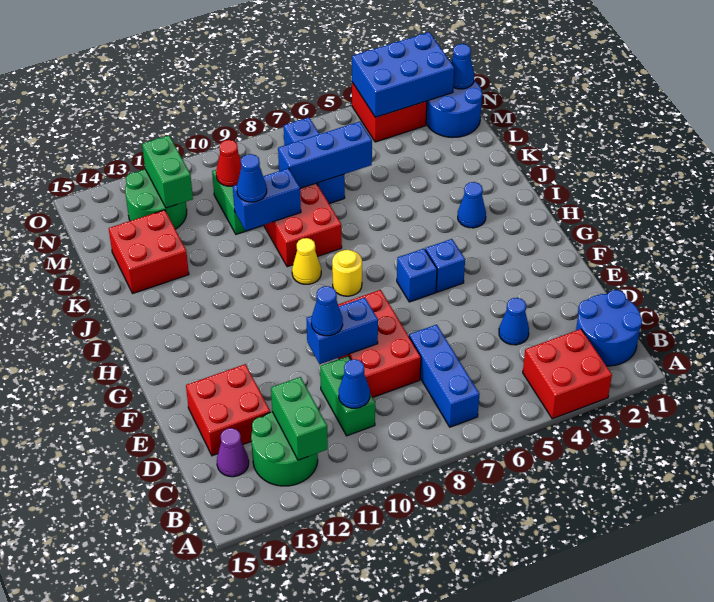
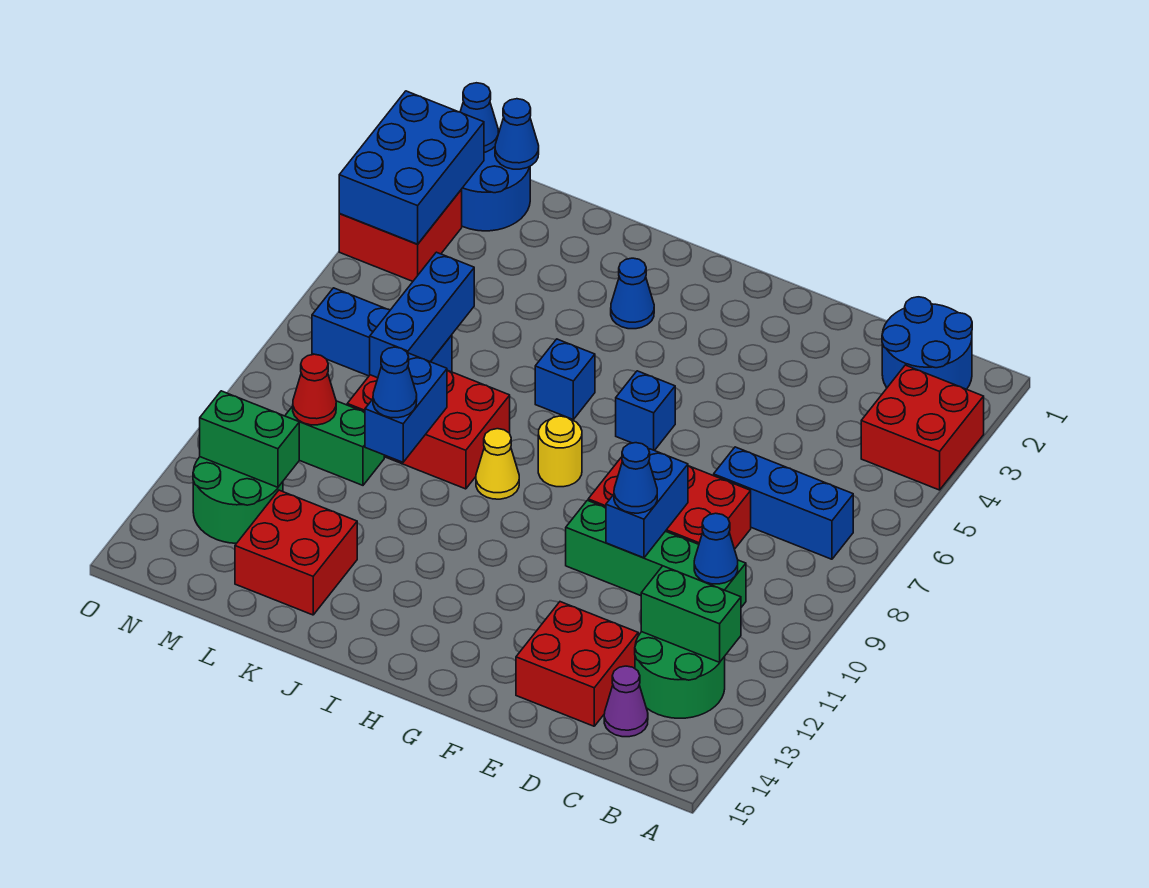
green brick C10:D10 level 1 -> green brick C10:F10 level 1
blue cone D4 level 1 -> blue cone M1 level 2
blue brick G5 level 1 -> blue brick I6 level 1

